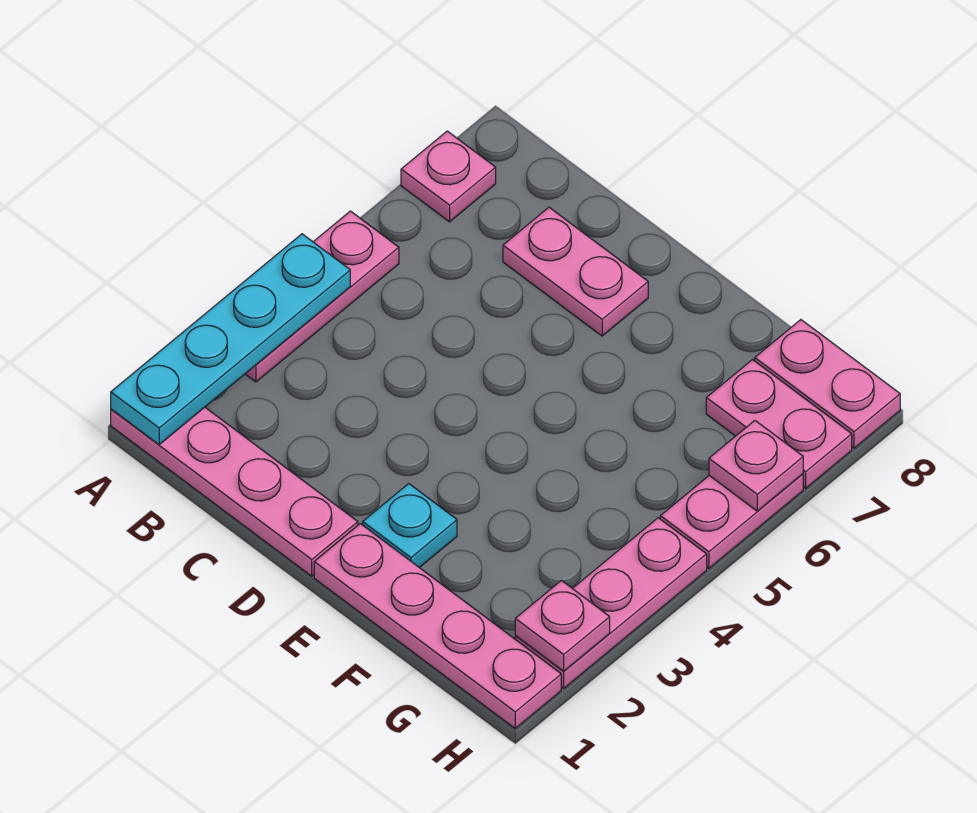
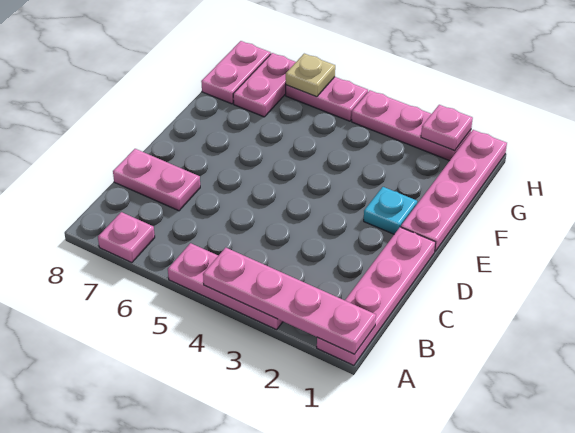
cyan plate A1:A4 level 2 -> pink plate A1:A4 level 2
pink plate C7:D7 level 1 -> pink plate C7:C8 level 1
pink plate H6 level 2 -> tan plate H6 level 2

